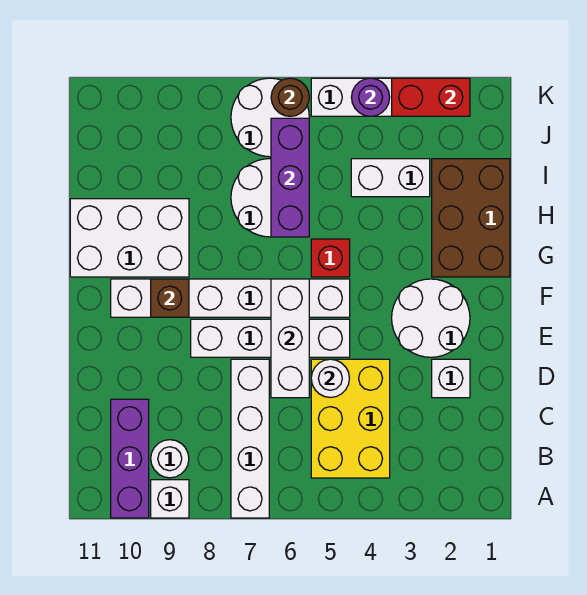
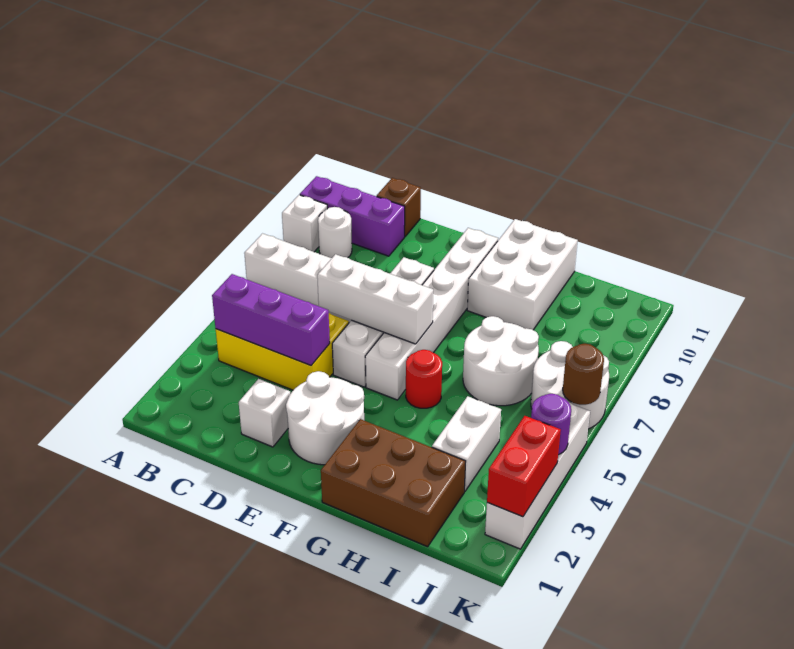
white round brick D5 level 2 -> none
brown brick F9 level 2 -> brown brick C11 level 1
red brick G5 level 1 -> red round brick G5 level 1
purple brick H6:J6 level 2 -> purple brick B4:D4 level 2

